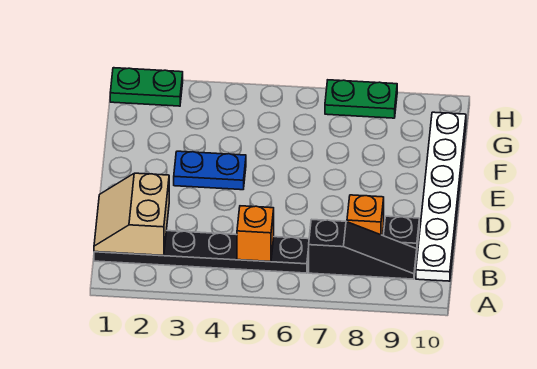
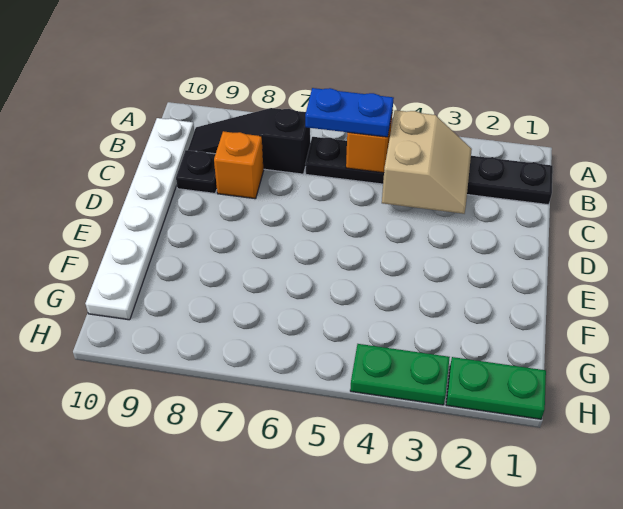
tan slope B1:C2 level 2 top 2 -> tan slope B3:C4 level 2 top 4
blue plate E3:E4 level 1 -> blue plate B5:B6 level 3
green plate H7:H8 level 1 -> green plate H3:H4 level 1

